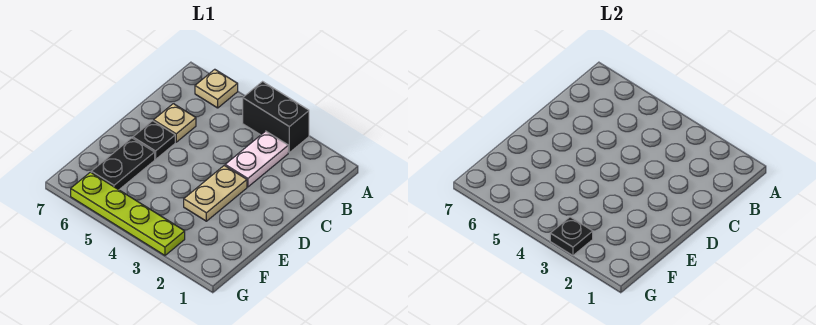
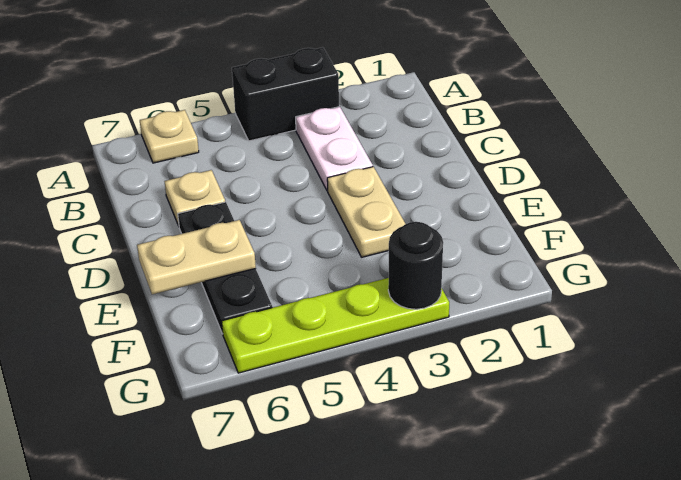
none -> tan plate E6:E7 level 2
black plate G3 level 2 -> black round brick G3 level 2

